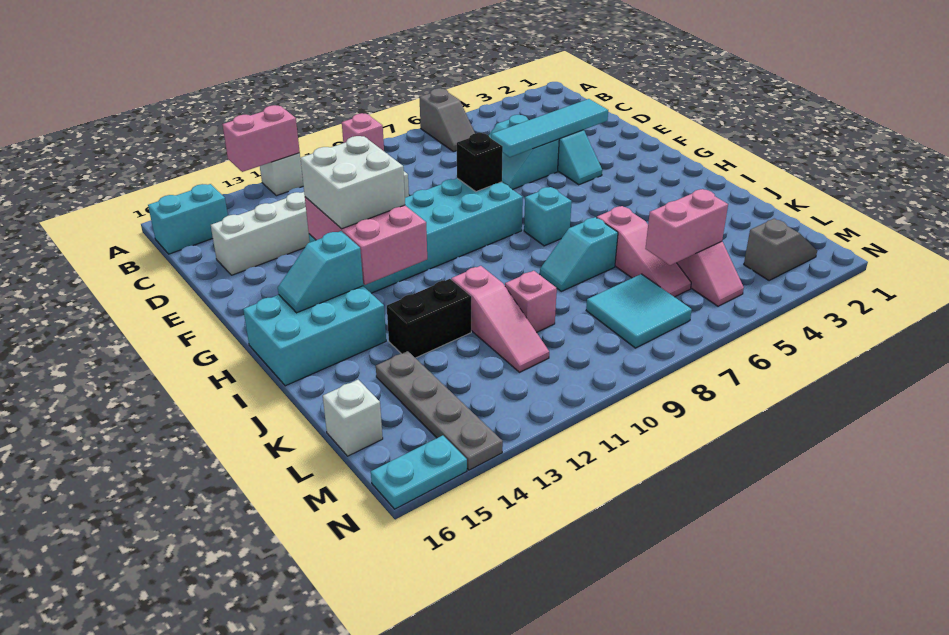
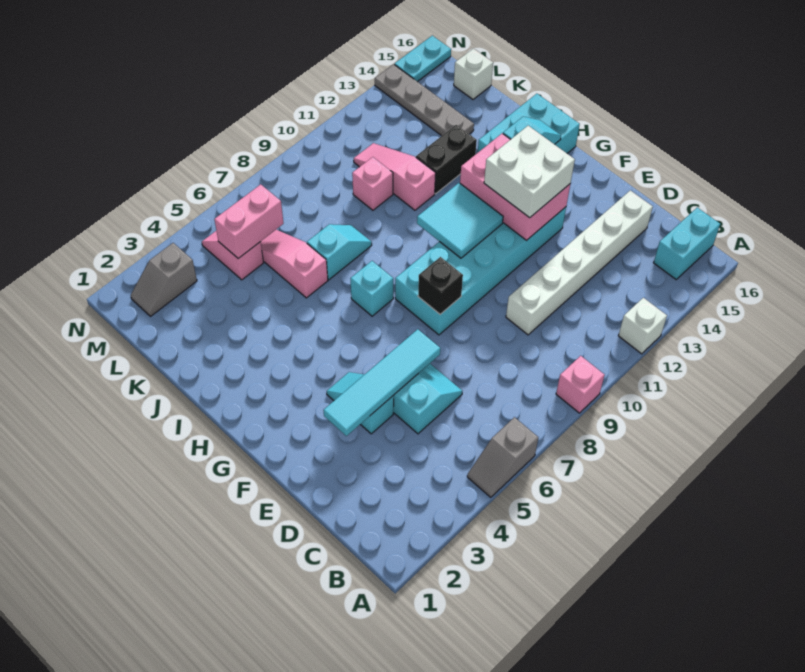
grey slope A6:B6 level 1 top A -> grey slope A5:A6 level 1 top 6
pink brick A12:A13 level 2 -> none
cyan tile L7:M8 level 1 -> cyan tile G10:H11 level 2

